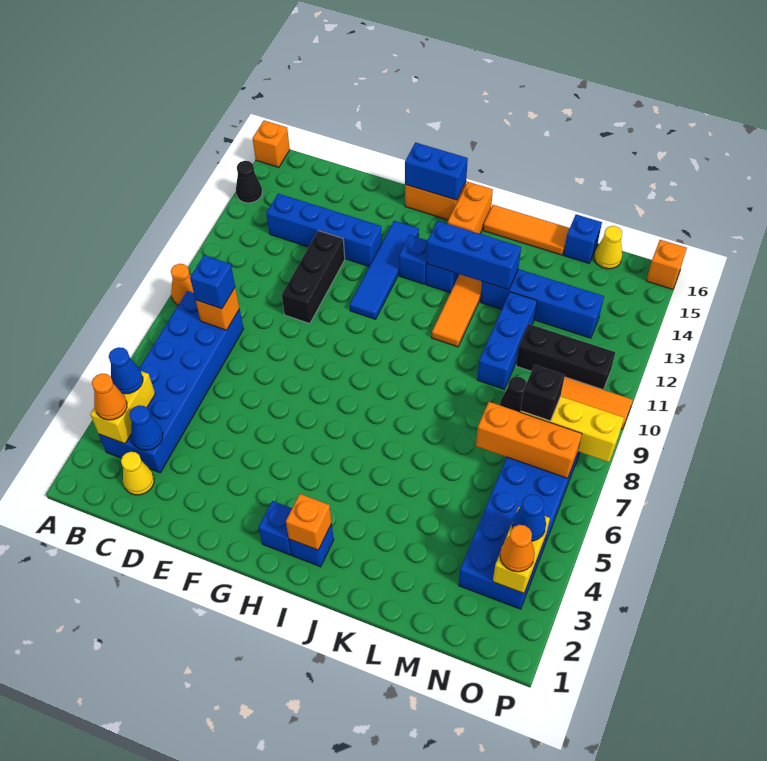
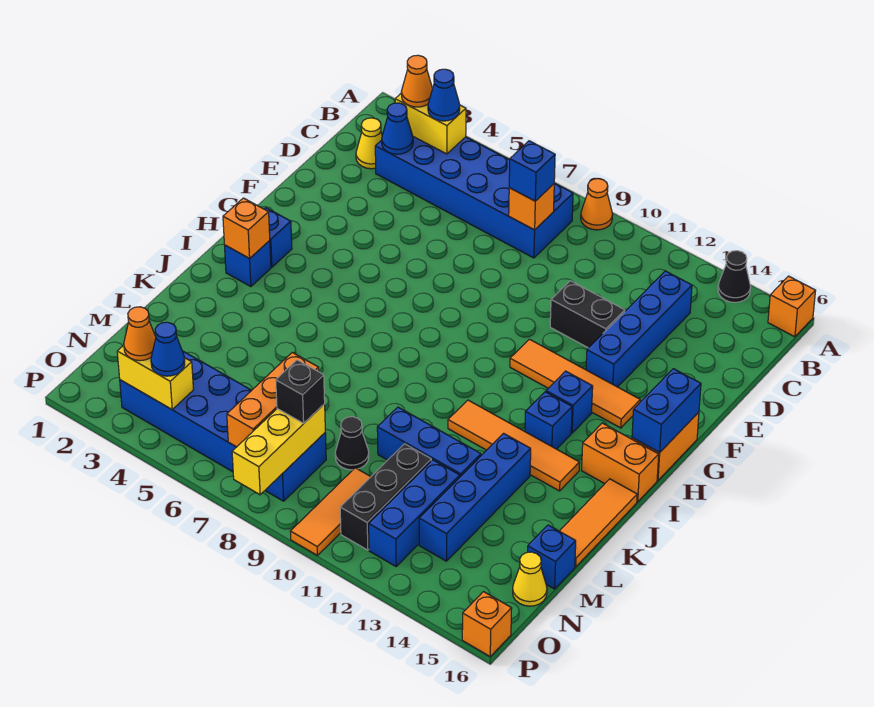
black brick E10:E12 level 1 -> black brick E11:E12 level 1
blue tile G11:G14 level 1 -> orange tile G11:G14 level 1
blue brick I13:K13 level 2 -> blue brick M12:O12 level 1

